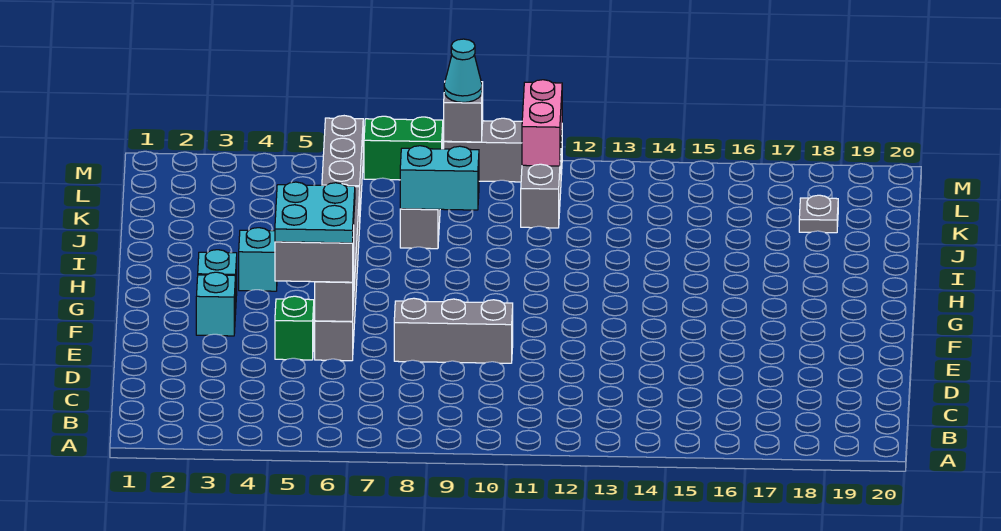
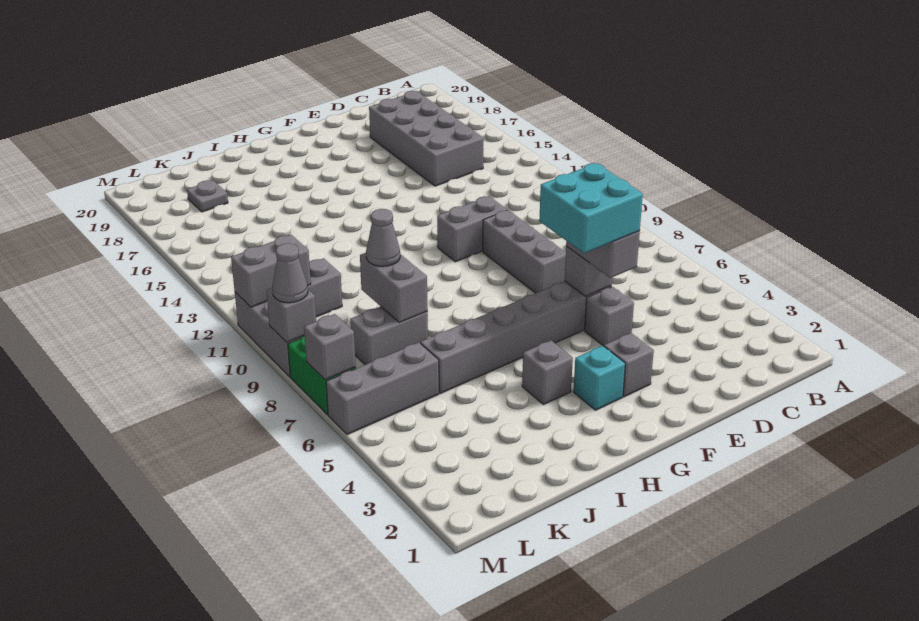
none -> grey brick C15:D18 level 1
green brick E5 level 1 -> grey brick E5 level 1
cyan plate E5:F6 level 4 -> cyan brick E5:F6 level 4
none -> grey brick E11:F11 level 1
cyan brick F3 level 1 -> grey brick F3 level 1
cyan brick H4 level 1 -> grey brick H4 level 1
cyan brick J8:J9 level 2 -> grey brick J8:J9 level 2
none -> grey cone J9 level 3
pink brick L11:M11 level 2 -> grey brick L11:M11 level 2
none -> grey brick M7 level 2
cyan cone M9 level 3 -> grey cone M9 level 3

